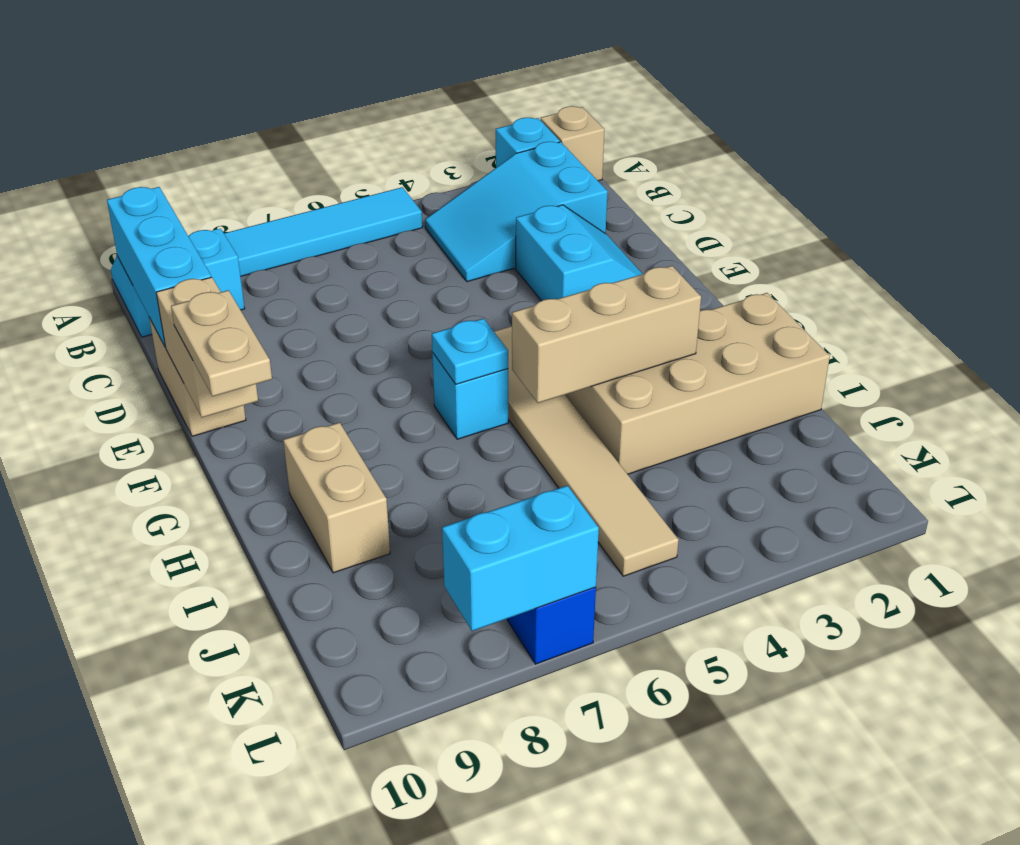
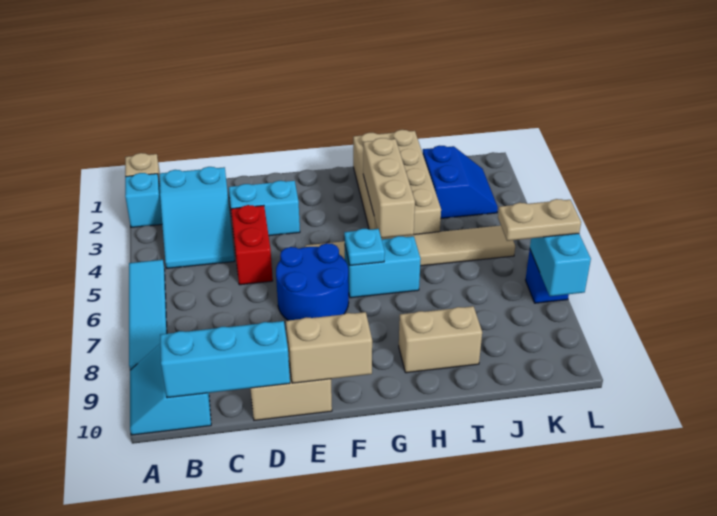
none -> red brick D4:D5 level 1
none -> blue round brick E6:F7 level 1
tan plate F10:G10 level 3 -> tan plate K7:L7 level 3
cyan brick G6 level 1 -> cyan brick G6:H6 level 1
none -> blue slope J2:K3 level 1 top J

